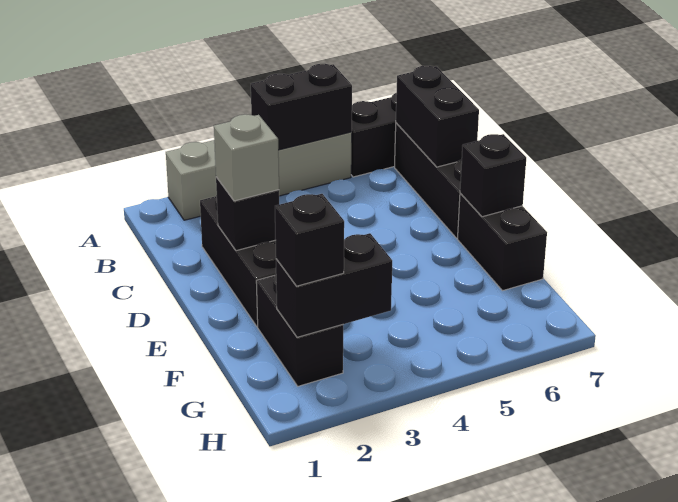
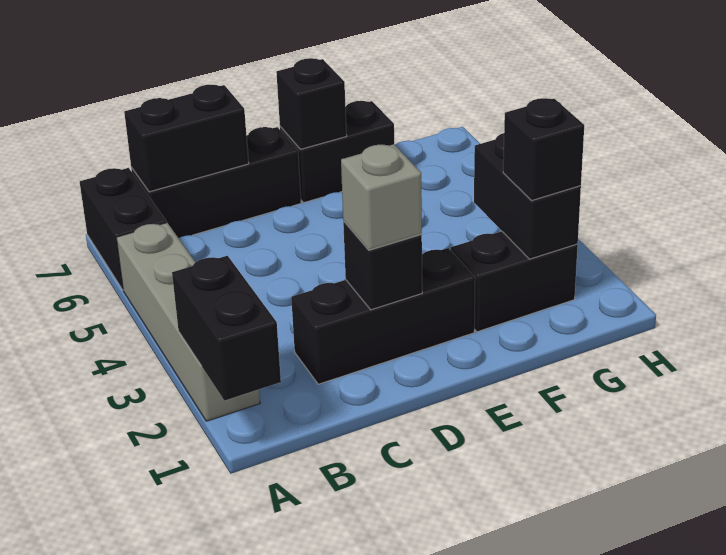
black brick A4:A5 level 2 -> black brick A1:A2 level 2

